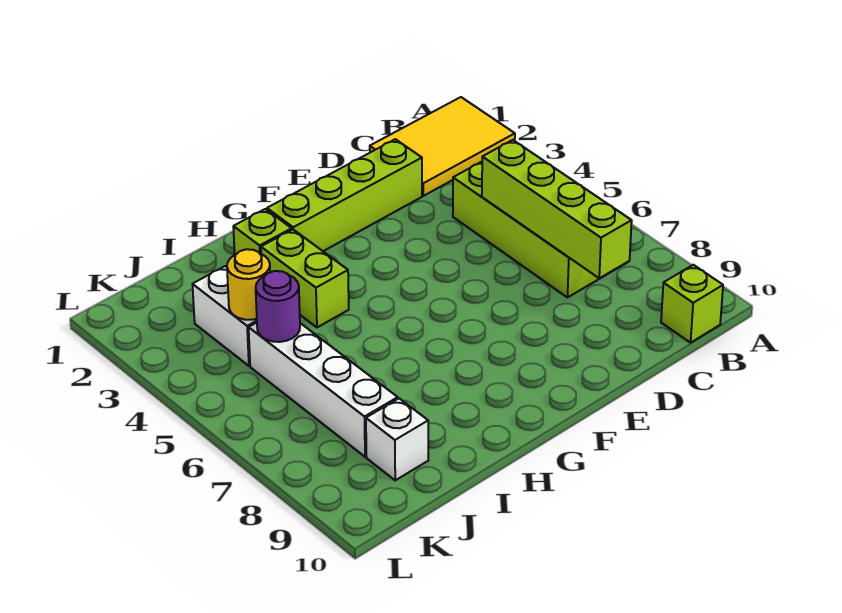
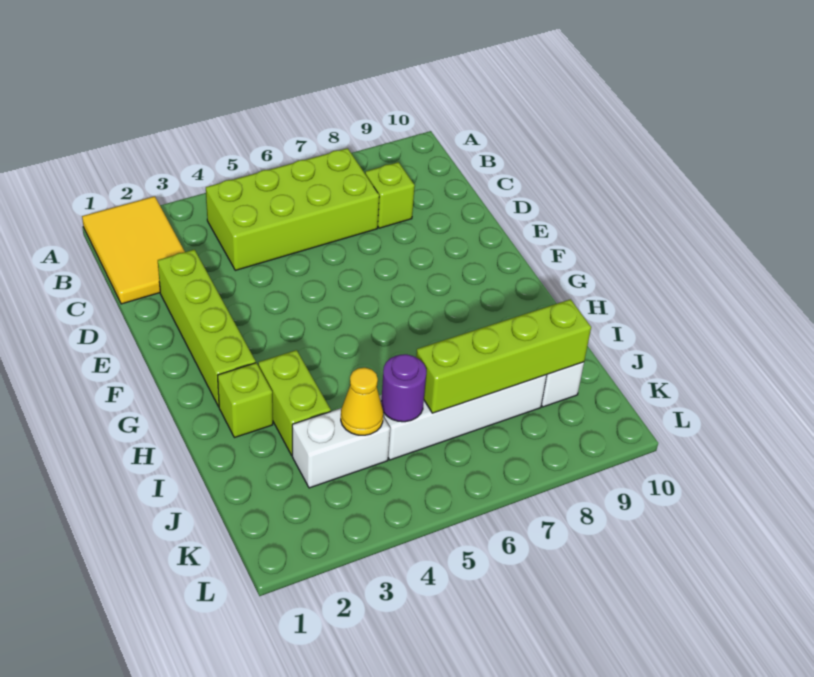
lime brick B10 level 1 -> lime brick C8 level 1
lime brick C5:C8 level 2 -> lime brick J6:J9 level 2
lime brick H3:H4 level 1 -> lime brick H3:I3 level 1
yellow round brick J4 level 2 -> yellow cone J4 level 2

